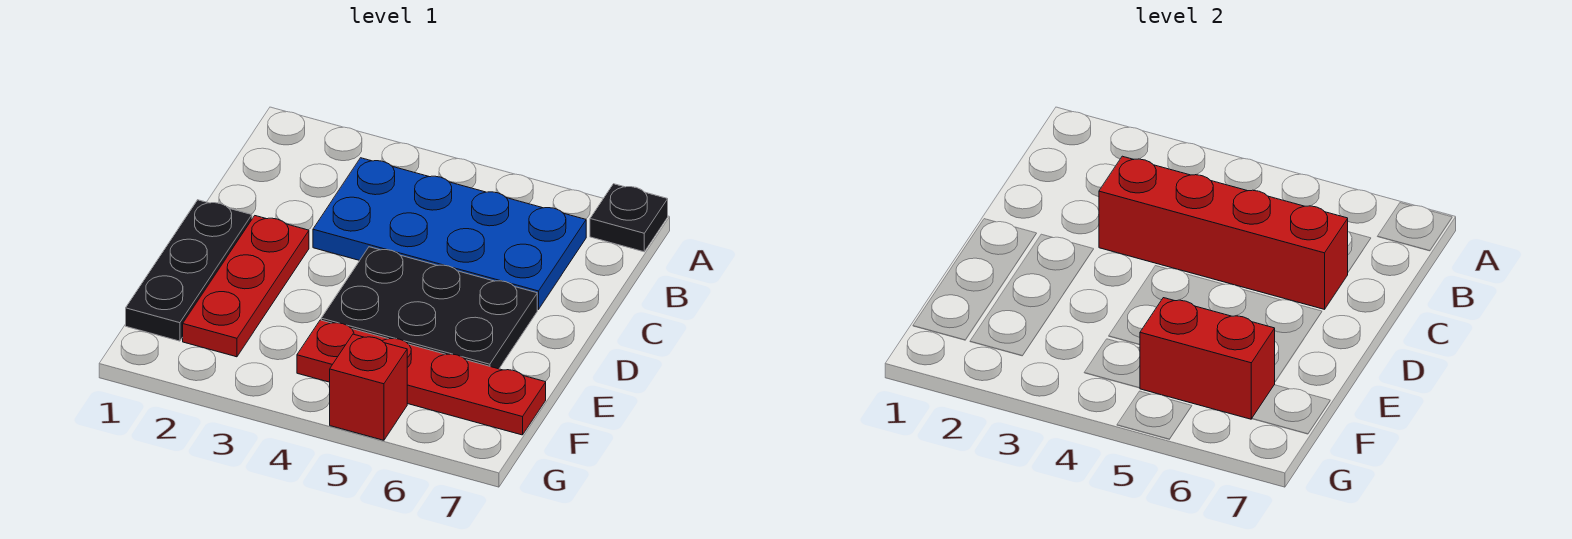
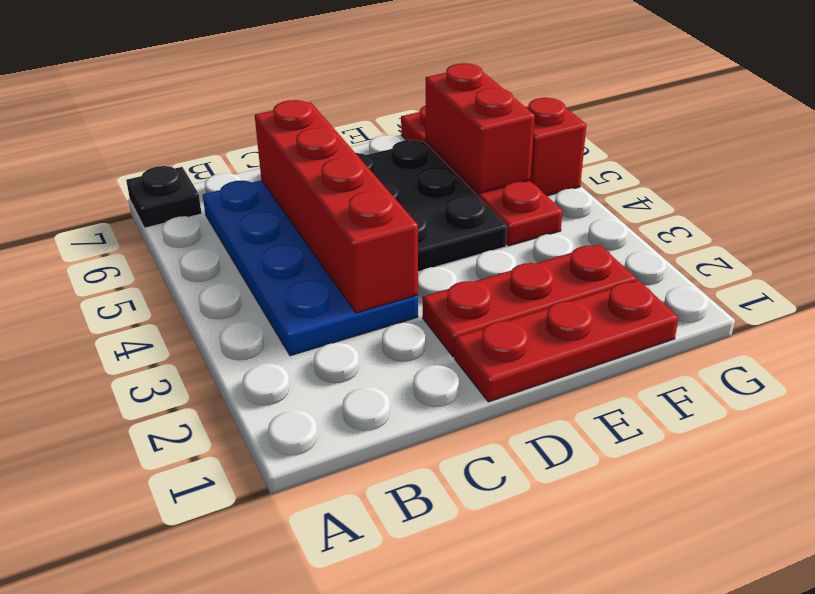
black plate D1:F1 level 1 -> red plate D1:F1 level 1

